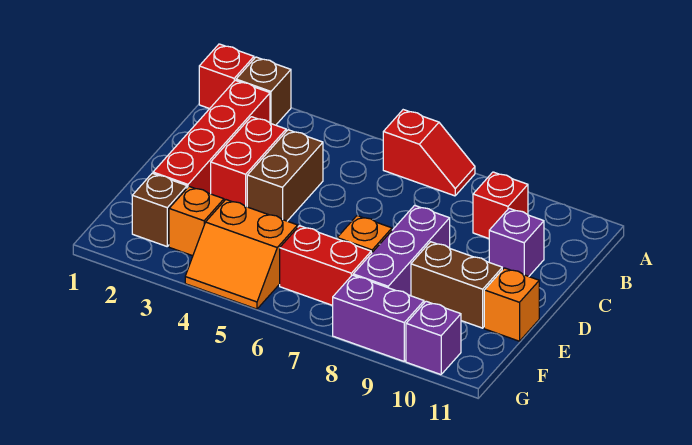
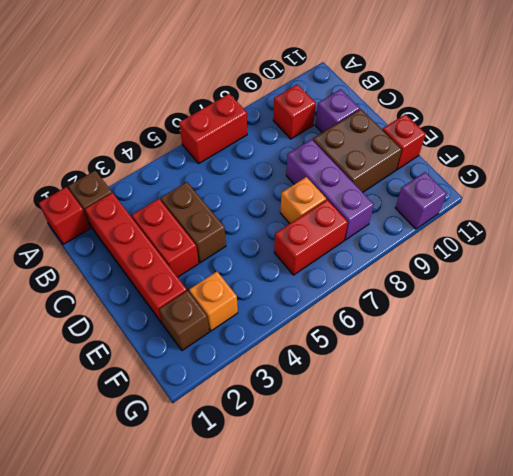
red slope A6:A7 level 1 top 6 -> red brick A6:A7 level 1
brown brick E9:E10 level 1 -> brown brick D9:E10 level 1
orange brick E11 level 1 -> red brick E11 level 1
orange slope F4:G5 level 1 top F -> none
purple brick G8:G9 level 1 -> none

